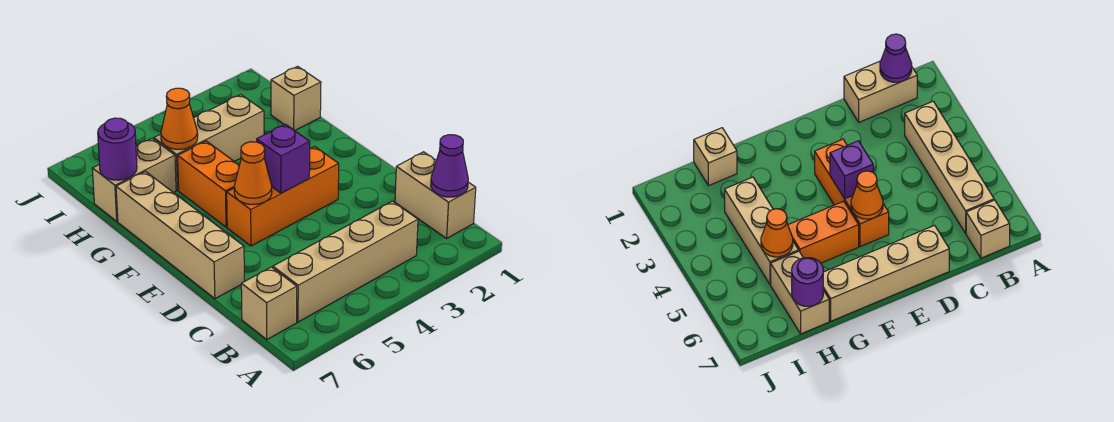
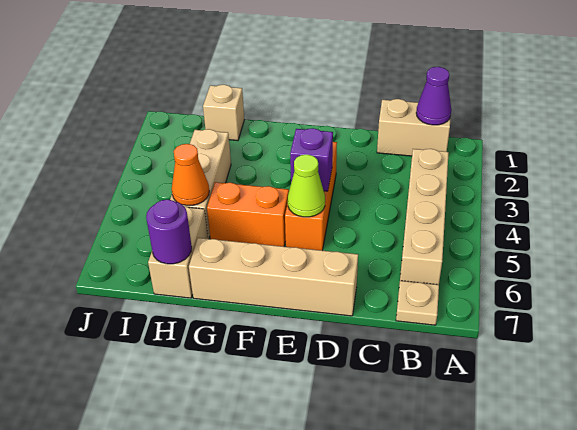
tan brick B7 level 1 -> tan plate B7 level 1
orange cone E5 level 2 -> lime cone E5 level 2

